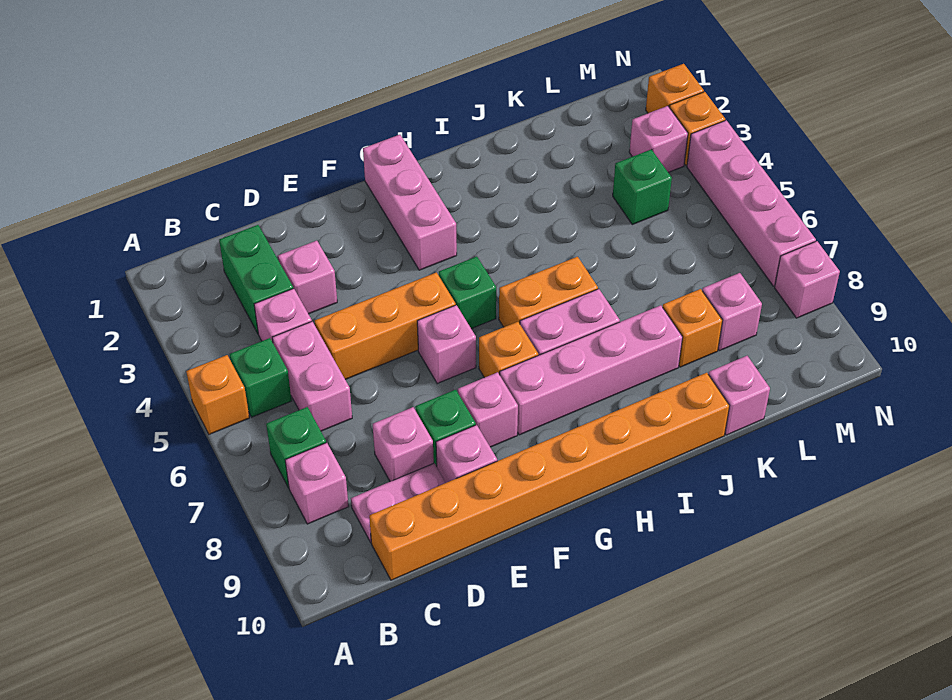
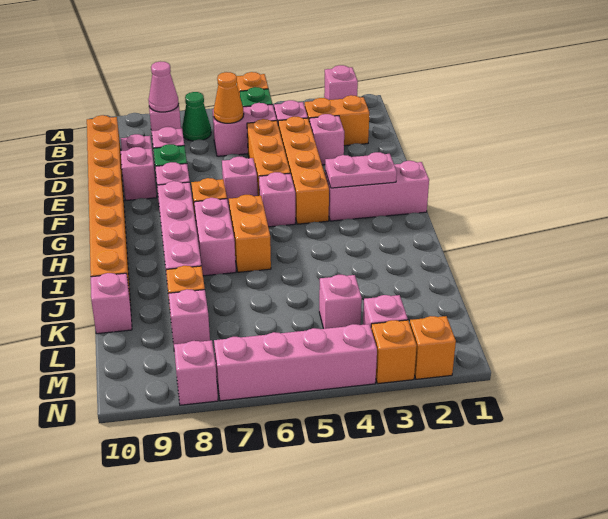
none -> pink brick A2 level 1
green brick B7 level 1 -> green cone B7 level 1
none -> pink cone B8 level 2
green brick C2:C3 level 1 -> orange brick C2:C3 level 1
none -> orange cone C6 level 2
none -> orange brick D4:G4 level 1
none -> pink plate G2:G3 level 2
green brick G5 level 1 -> pink brick G5 level 1
green brick L4 level 1 -> pink brick L4 level 1

